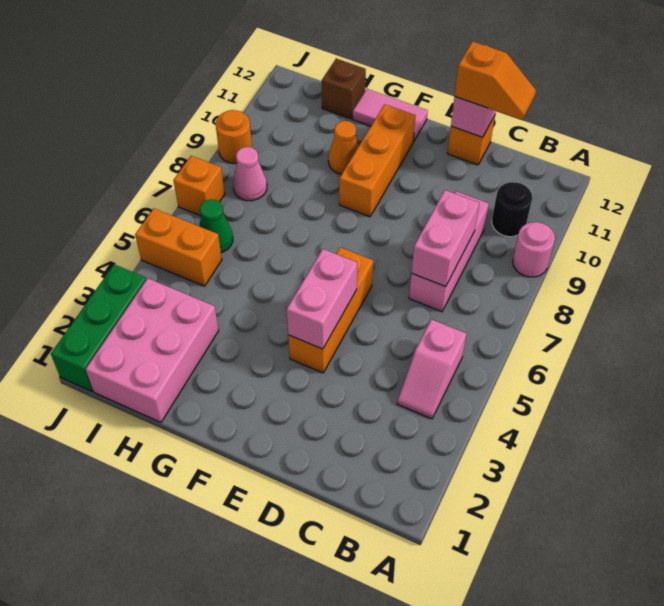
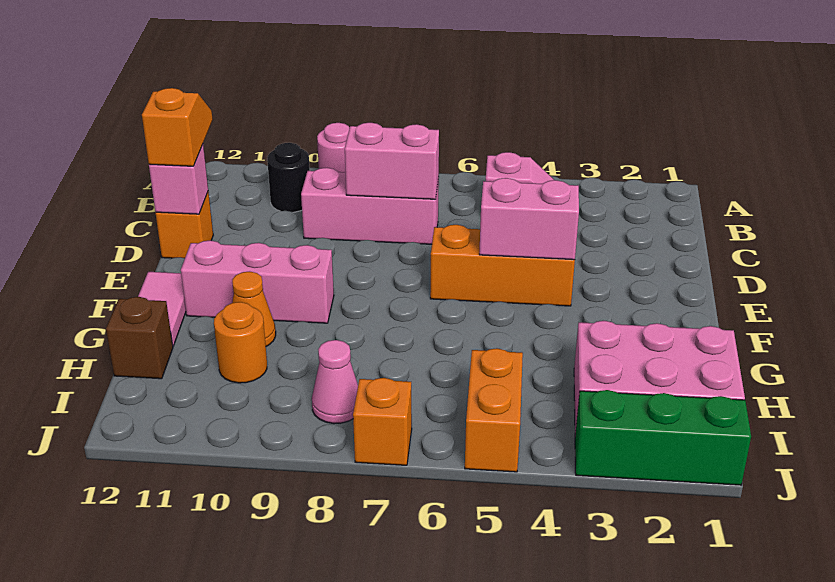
orange brick F9:F11 level 1 -> pink brick F9:F11 level 1
green cone I6 level 1 -> none
orange round brick J9 level 1 -> orange round brick H10 level 1

